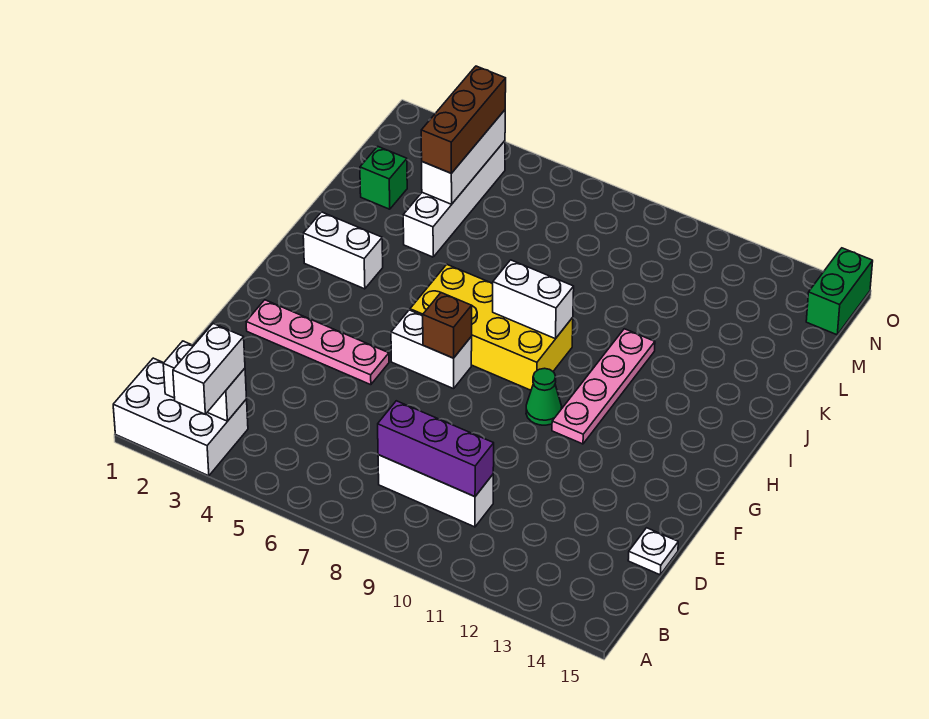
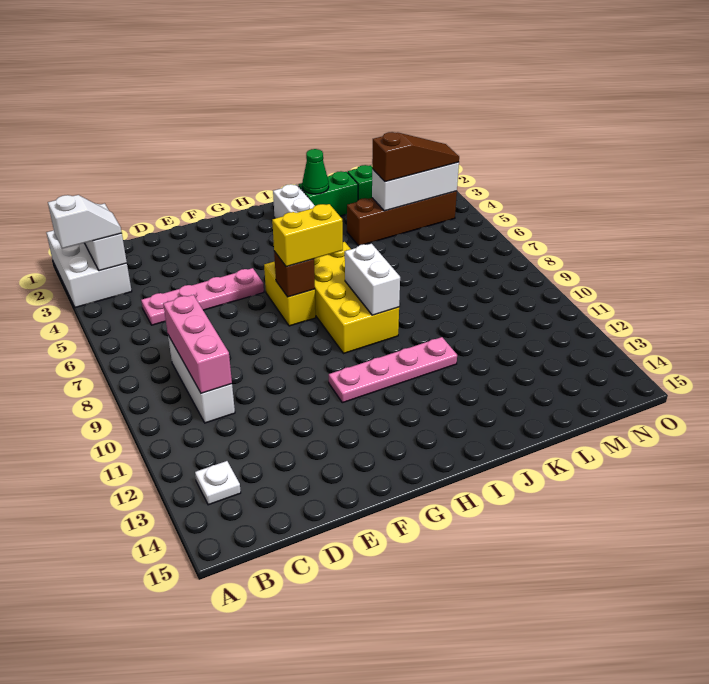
white brick A3:B3 level 3 -> white slope A3:B3 level 3 top A
purple brick C8:C10 level 2 -> pink brick C8:C10 level 2
white plate D15 level 1 -> white plate B13 level 1
pink plate F2:F5 level 1 -> pink plate C5:F5 level 1
white brick G6:G7 level 1 -> yellow brick G6:G7 level 1
none -> yellow brick G7:H7 level 3
green cone G10 level 1 -> green cone J2 level 2
white brick K4:N4 level 1 -> brown brick K4:N4 level 1
brown brick L4:N4 level 3 -> brown slope L4:N4 level 3 top L
green brick N15:O15 level 1 -> green brick J2:K2 level 1

